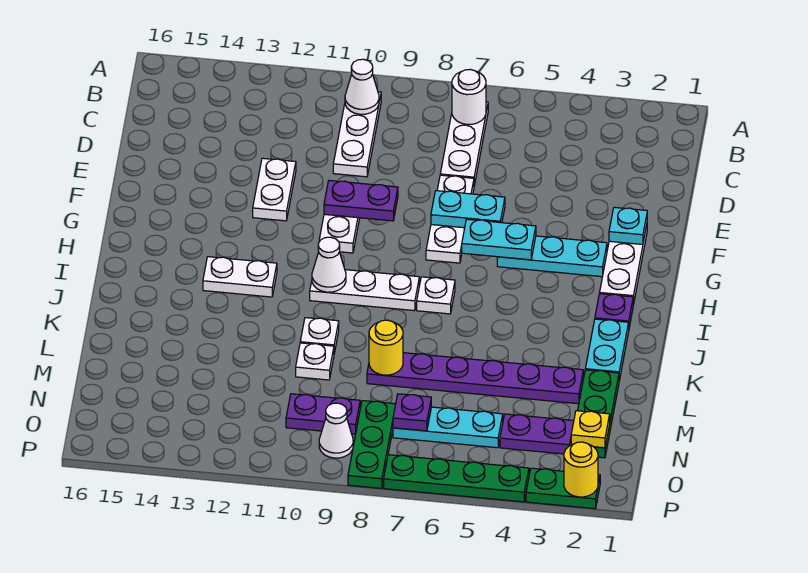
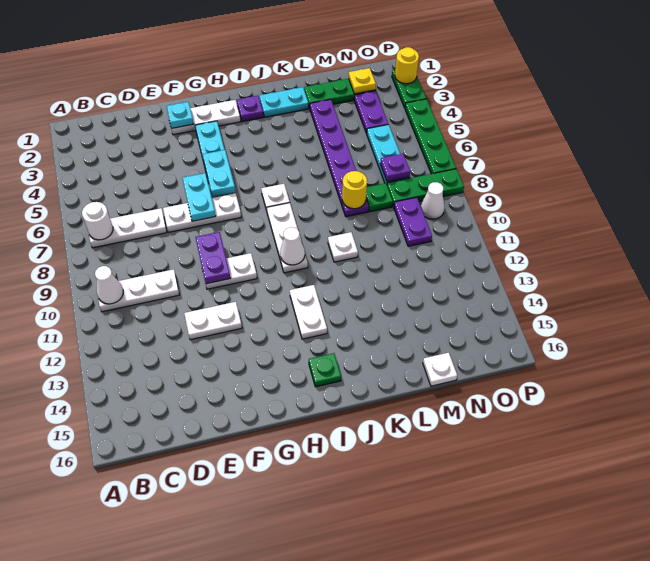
none -> green plate I15 level 1
white plate L10 level 1 -> white plate M16 level 1
none -> green plate M8 level 1

